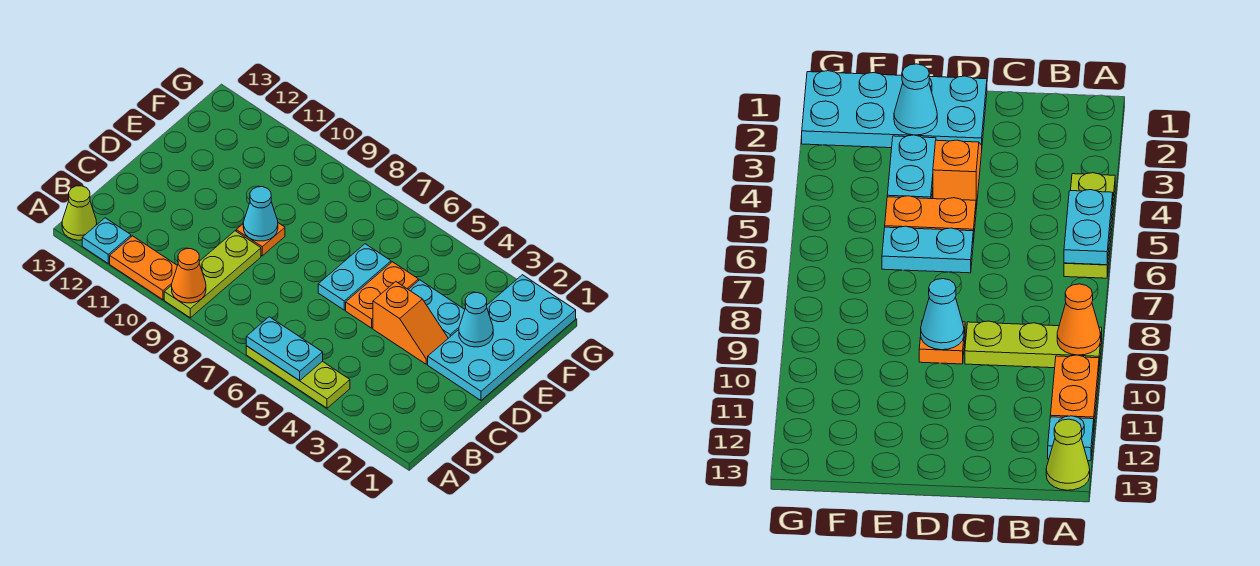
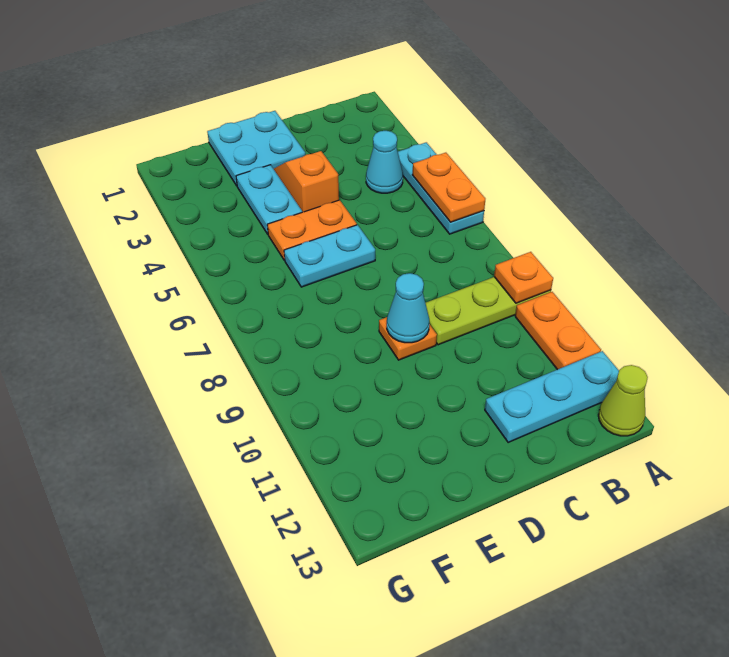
lime plate A4:A6 level 1 -> cyan plate A4:A6 level 1
cyan plate A5:A6 level 2 -> orange plate A5:A6 level 2
orange cone A9 level 2 -> orange plate A9 level 2
cyan plate A12 level 1 -> cyan plate A12:C12 level 1
cyan plate D1:G2 level 1 -> cyan plate D1:E2 level 1
cyan cone E2 level 2 -> cyan cone B4 level 1

